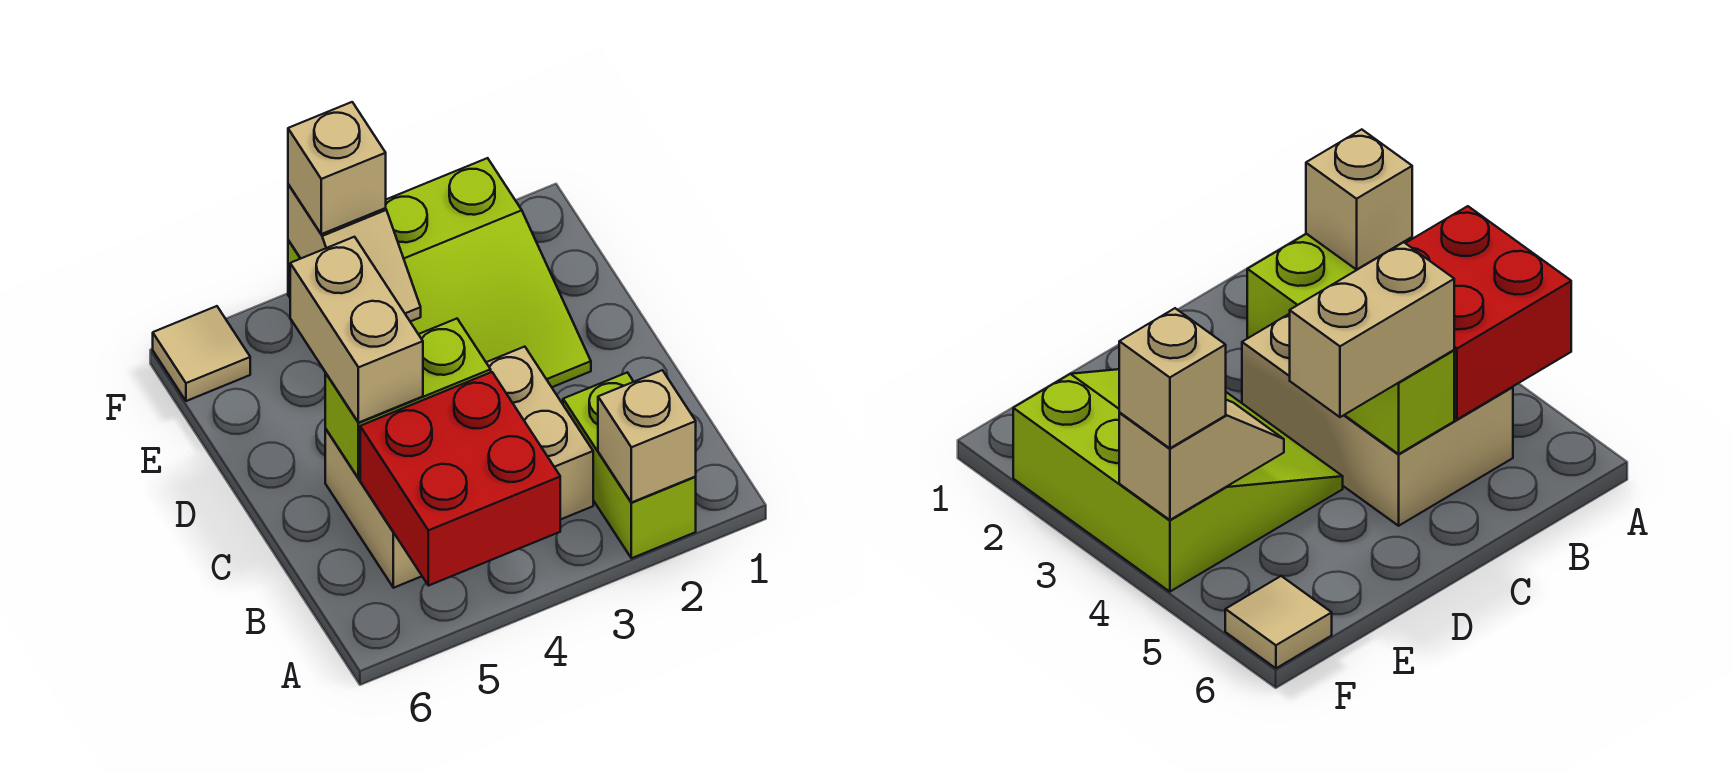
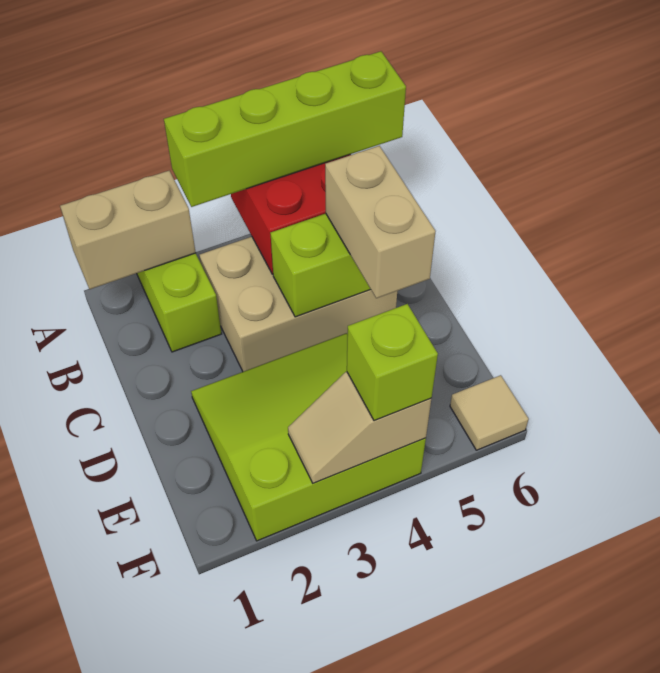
tan brick A2 level 2 -> tan brick A1:A2 level 2
none -> lime brick A3:A6 level 3
tan slope E4:F4 level 2 top F -> tan slope F3:F4 level 2 top 4
tan brick F4 level 3 -> lime brick F4 level 3

